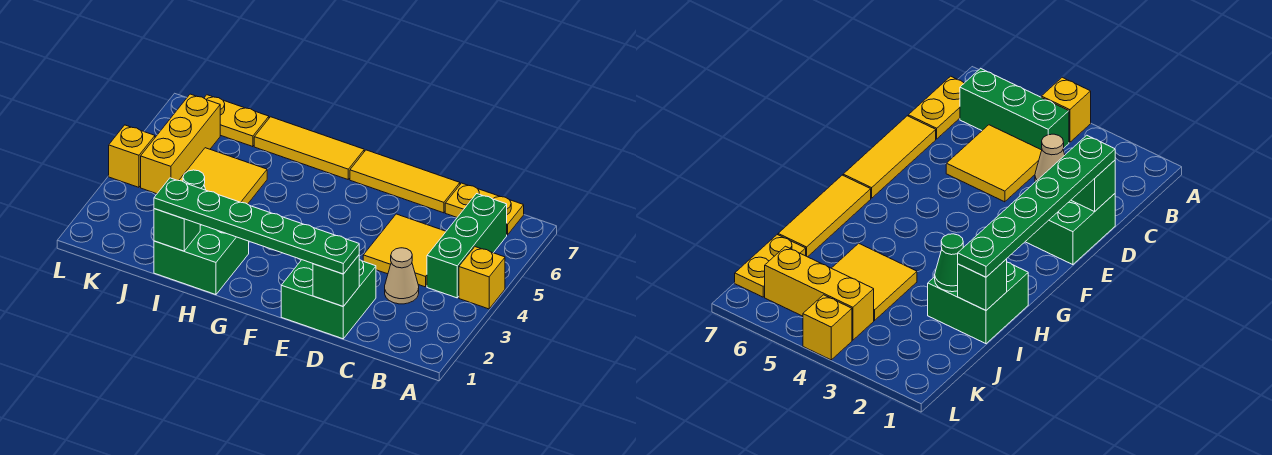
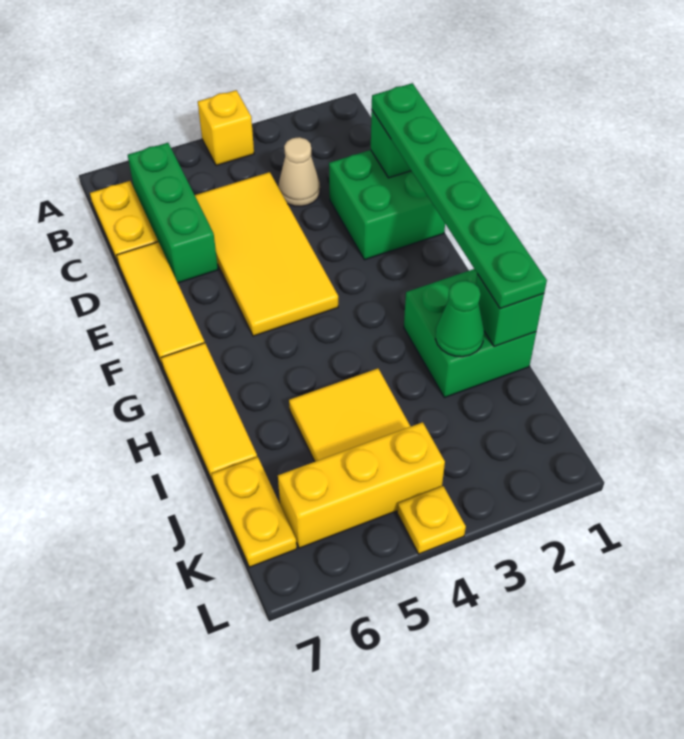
green brick B4:B6 level 1 -> green brick B6:D6 level 1
yellow tile C4:D5 level 1 -> yellow tile C4:F5 level 1
yellow brick L4 level 1 -> yellow plate L4 level 1

